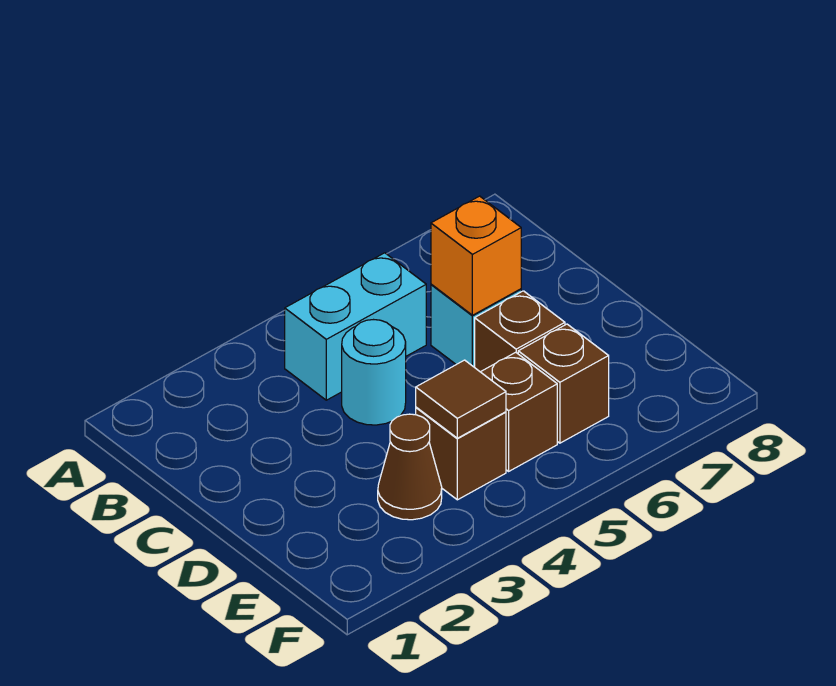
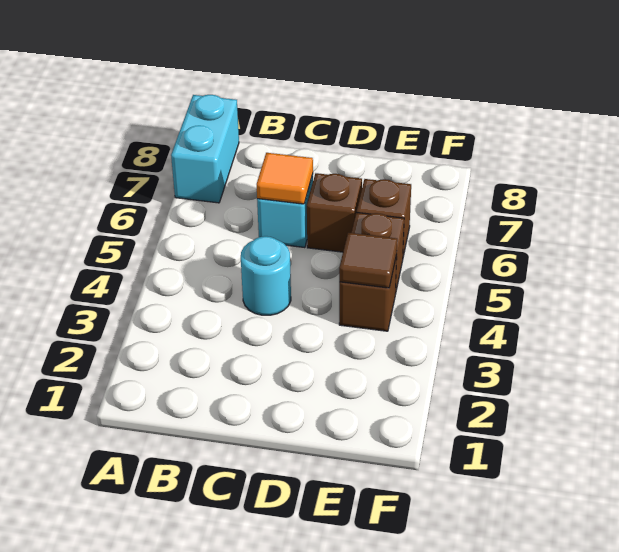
cyan brick B4:B5 level 1 -> cyan brick A7:A8 level 1
orange brick C6 level 2 -> orange tile C6 level 2
brown cone E3 level 1 -> none

